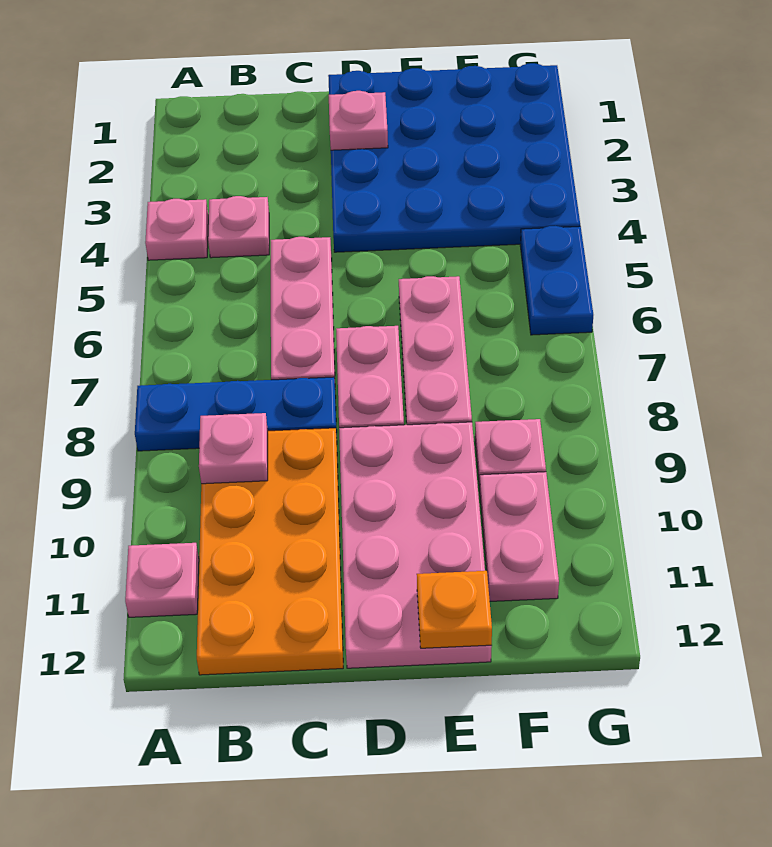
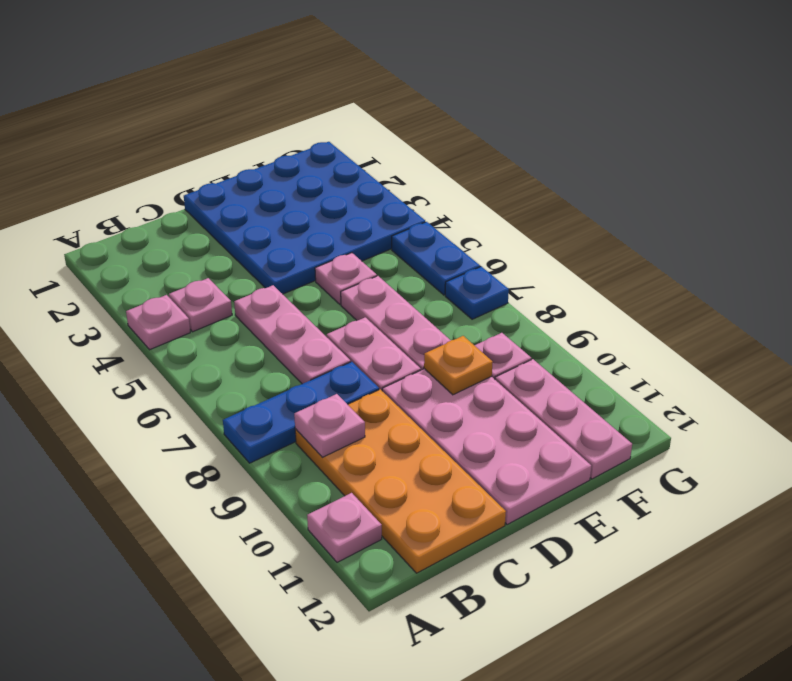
pink plate D2 level 2 -> pink plate E5 level 1
orange plate E12 level 2 -> orange plate E9 level 2
pink plate F10:F11 level 1 -> pink plate F10:F12 level 1
none -> blue plate G7 level 1

